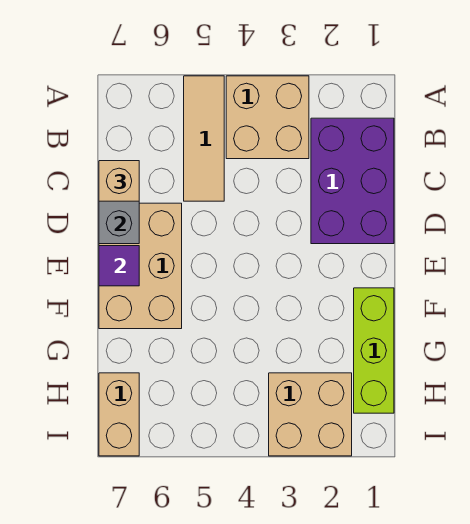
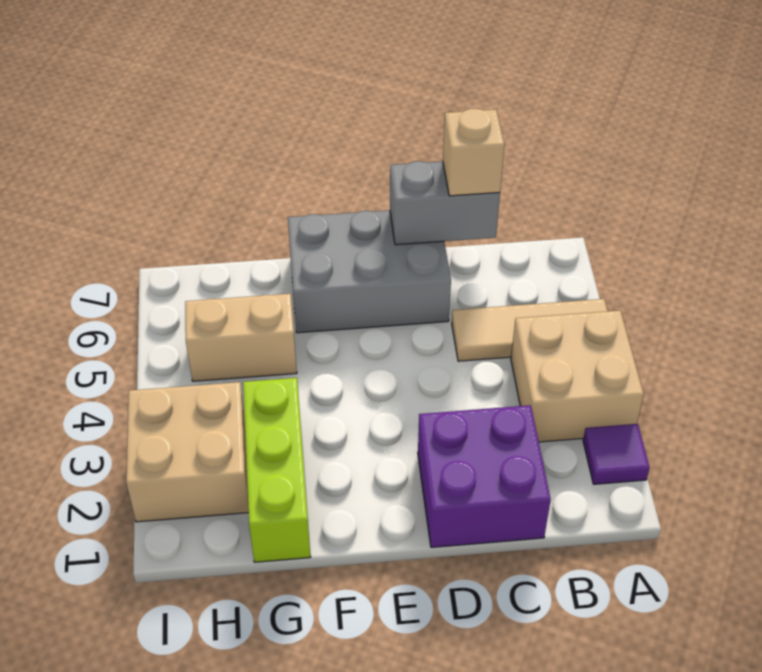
purple brick B1:D2 level 1 -> purple brick C1:D2 level 1
tan brick D6:F7 level 1 -> grey brick D6:F7 level 1
purple tile E7 level 2 -> purple tile A2 level 1
lime brick F1:H1 level 1 -> lime brick G1:G3 level 1
tan brick H7:I7 level 1 -> tan brick G5:H5 level 1

